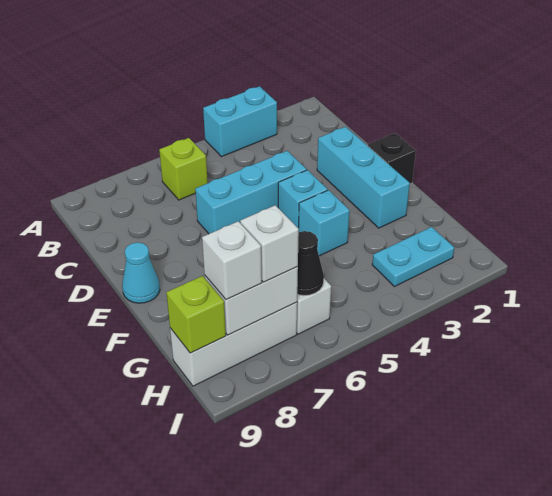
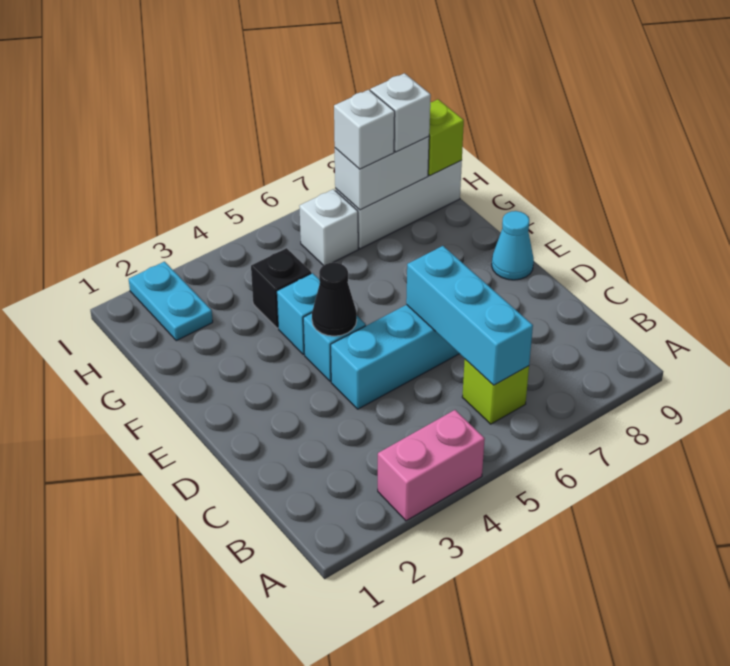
cyan brick A3:A4 level 1 -> pink brick A3:A4 level 1
cyan brick D2:F2 level 1 -> cyan brick B6:D6 level 2
black brick E1 level 1 -> black brick G4 level 1
cyan plate H2:H3 level 1 -> cyan plate H2:I2 level 1
black cone H6 level 2 -> black cone E4 level 2

